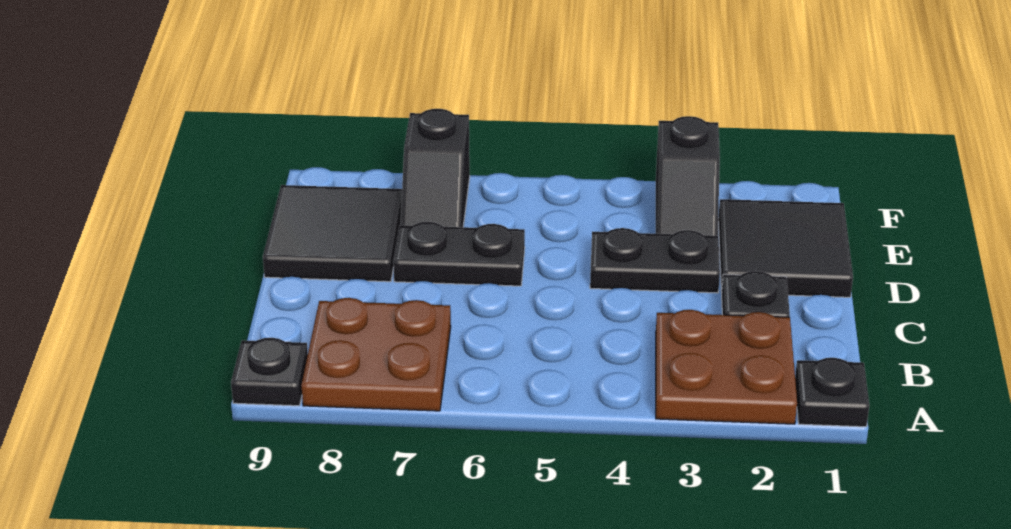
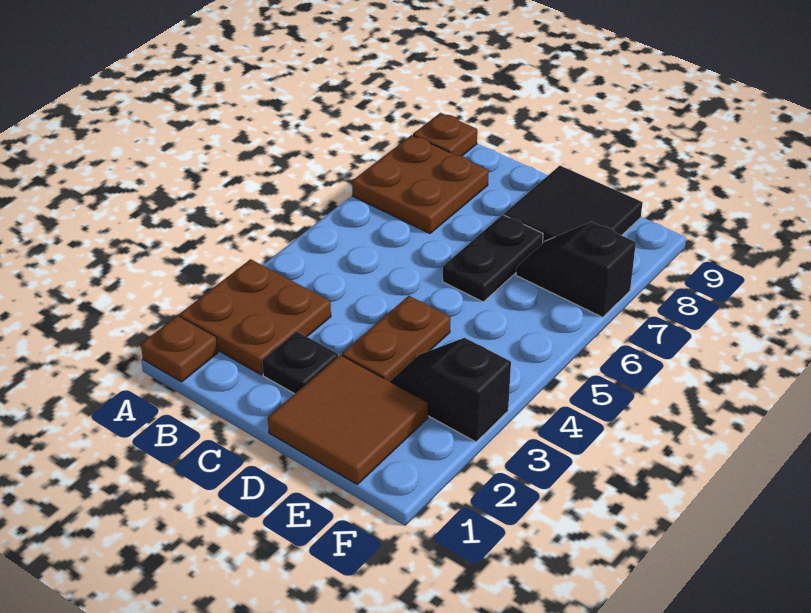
black plate A1 level 1 -> brown plate A1 level 1
black plate A9 level 1 -> brown plate A9 level 1
black tile D1:E2 level 1 -> brown tile D1:E2 level 1
black plate D3:D4 level 1 -> brown plate D3:D4 level 1

